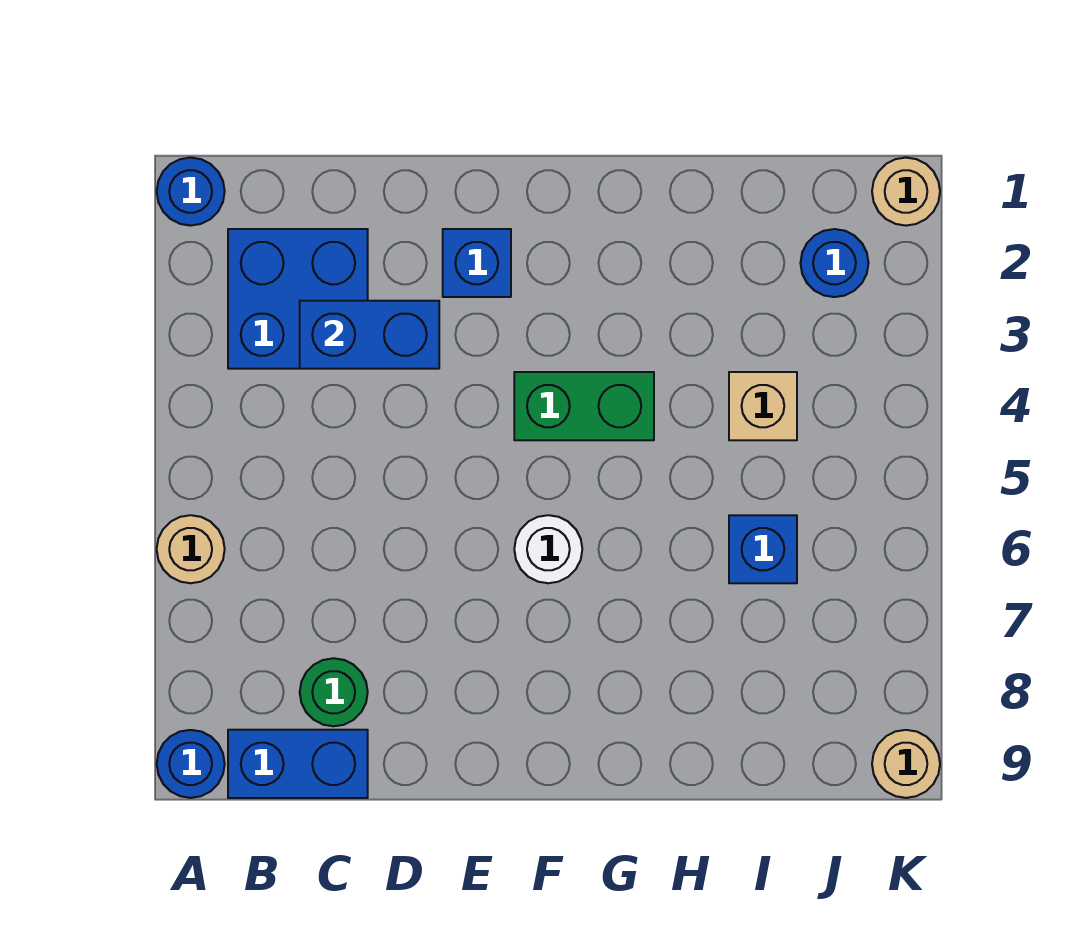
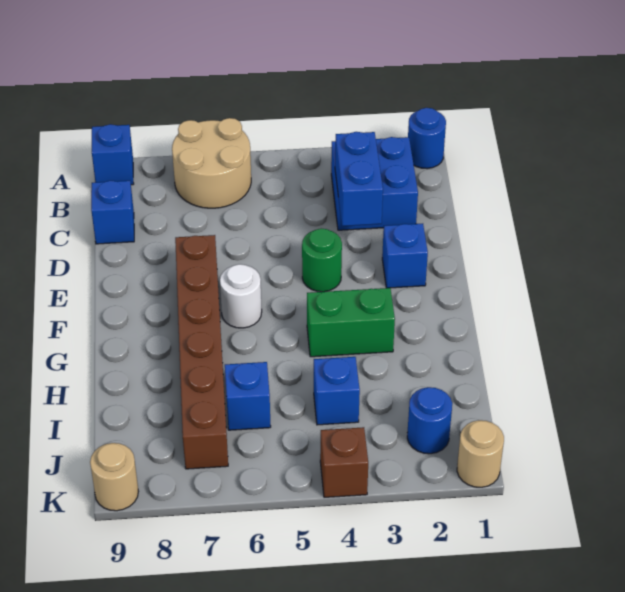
tan round brick A6 level 1 -> tan round brick A6:B7 level 1
blue round brick A9 level 1 -> blue brick A9 level 1
blue brick B9:C9 level 1 -> blue brick C9 level 1
green round brick C8 level 1 -> green round brick E4 level 1
none -> brown brick E7:J7 level 1
green brick F4:G4 level 1 -> green brick G3:G4 level 1
tan brick I4 level 1 -> blue brick I4 level 1
none -> brown brick K4 level 1

